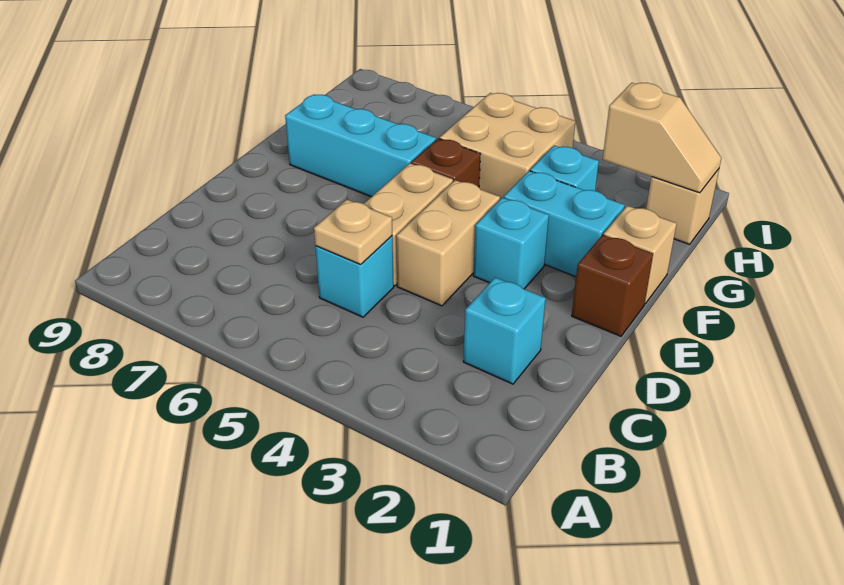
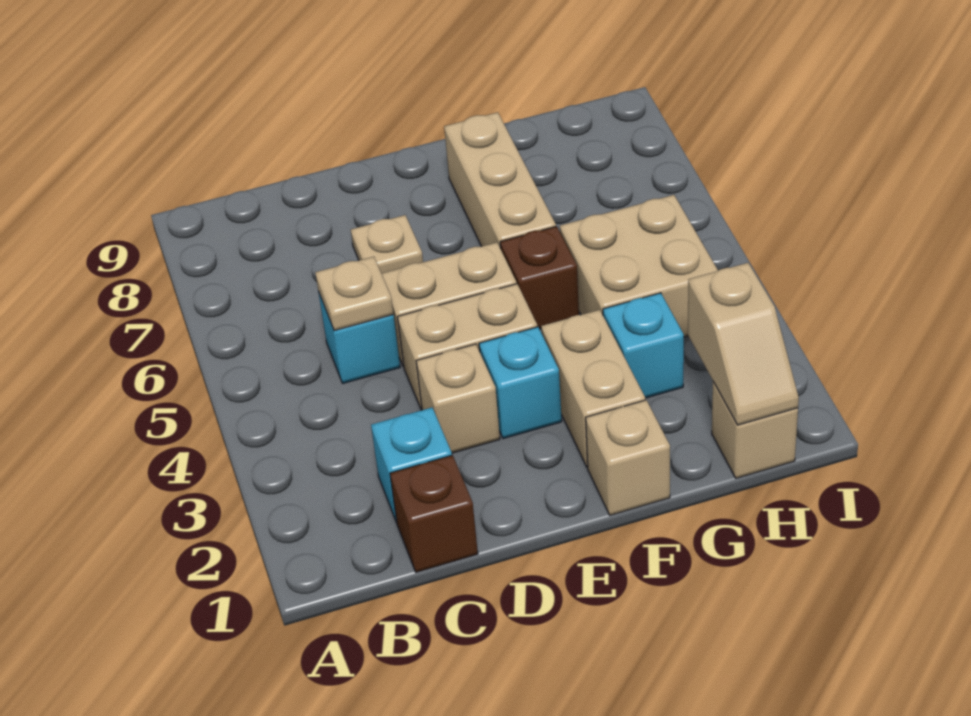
none -> tan brick D3 level 1
none -> tan plate D7 level 1
brown brick E1 level 1 -> brown brick C1 level 1
cyan brick F2:F3 level 1 -> tan brick F2:F3 level 1
cyan brick F6:F8 level 1 -> tan brick F6:F8 level 1

